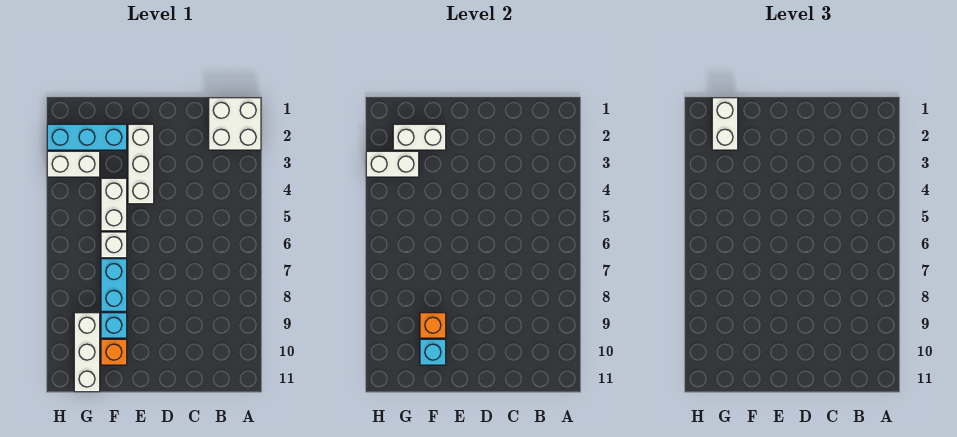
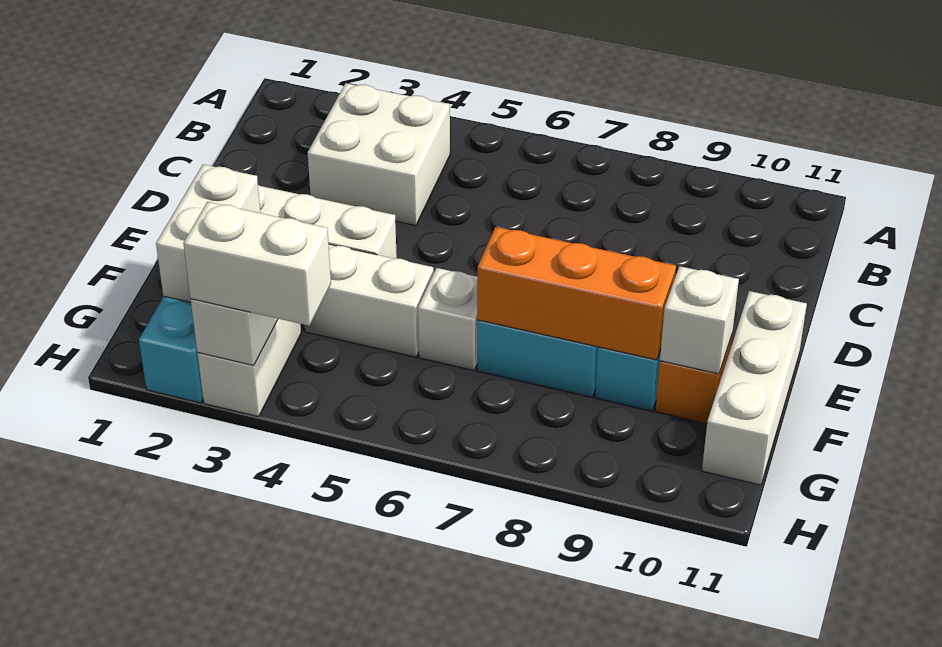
white brick A1:B2 level 1 -> white brick B3:C4 level 1
orange brick F9 level 2 -> orange brick F7:F9 level 2
cyan brick F10 level 2 -> white brick F10 level 2
white brick G1:G2 level 3 -> white brick H3:H4 level 3
white brick G9:G11 level 1 -> white brick E11:G11 level 1

